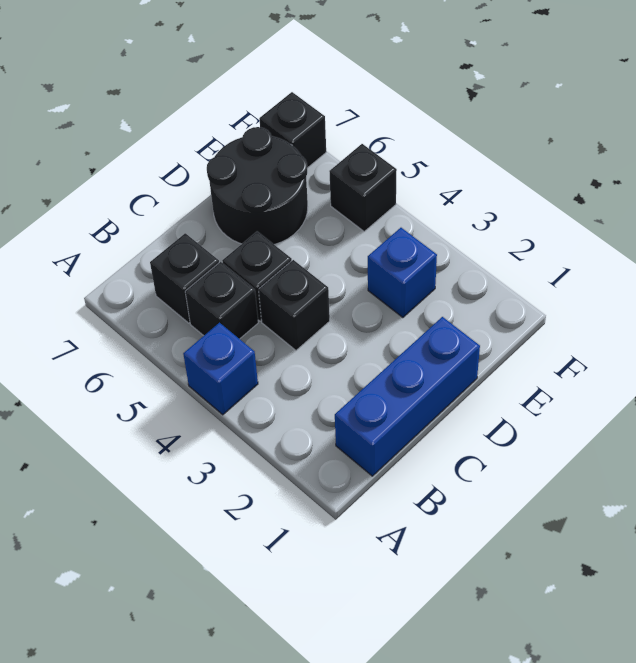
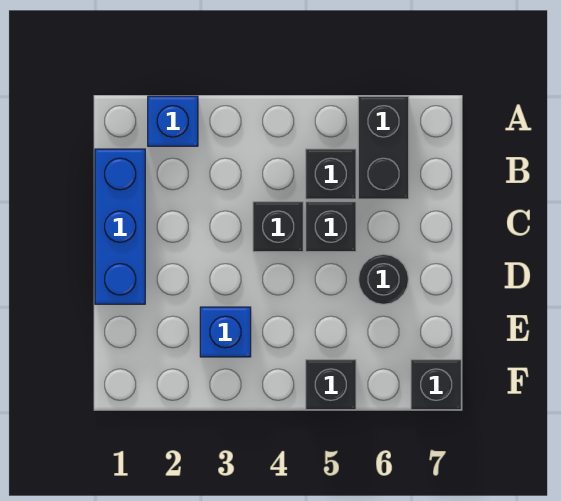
blue brick A4 level 1 -> blue brick A2 level 1
black brick B6 level 1 -> black brick A6:B6 level 1
black round brick D6:E7 level 1 -> black round brick D6 level 1

